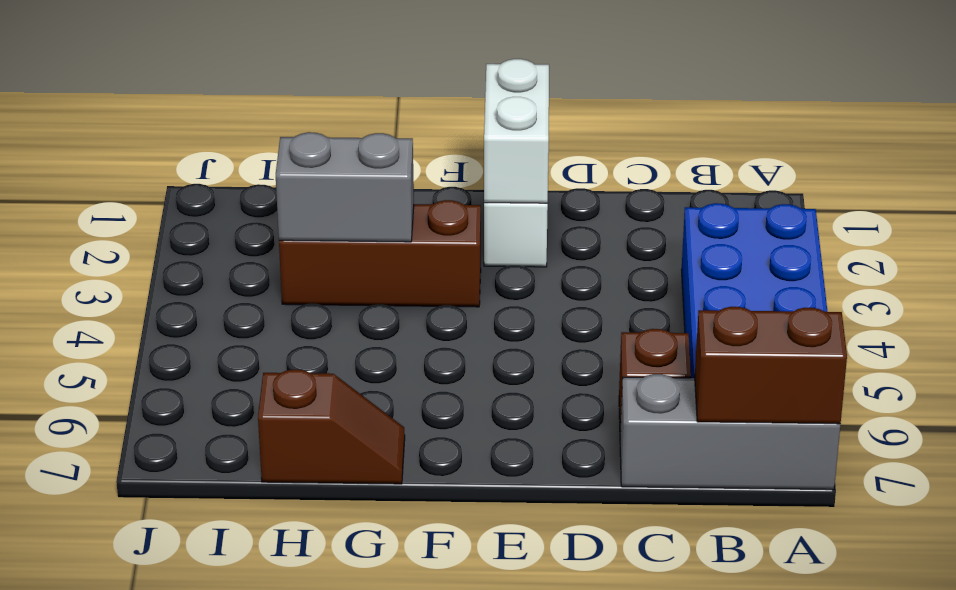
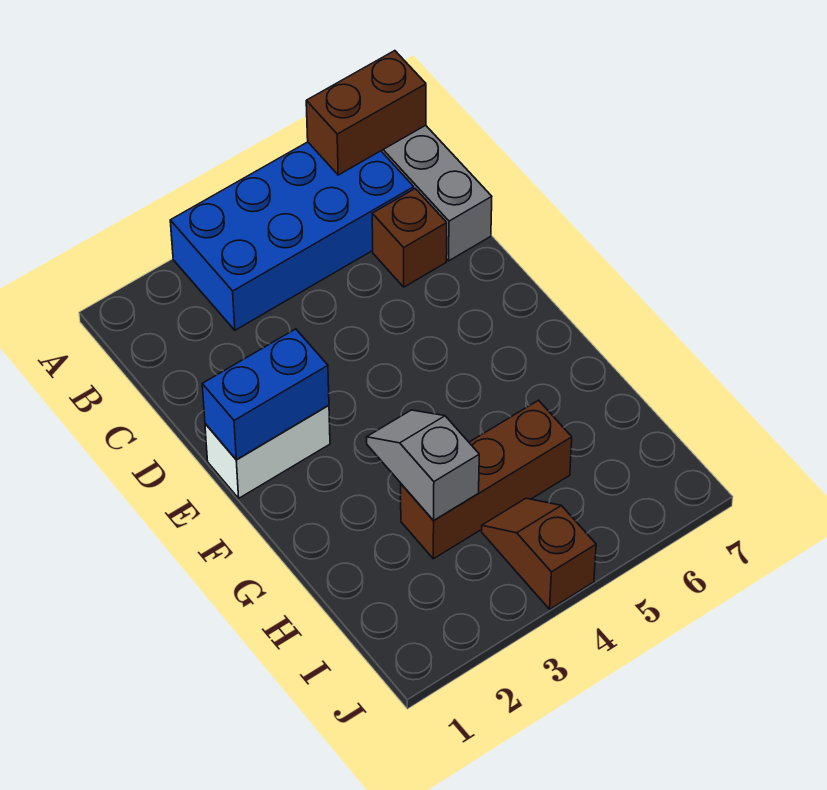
brown brick A7:B7 level 2 -> brown brick A6:A7 level 2
white brick E1:E2 level 2 -> blue brick E1:E2 level 2
brown brick F3:H3 level 1 -> brown brick H3:H5 level 1
grey brick G3:H3 level 2 -> grey slope G3:H3 level 2 top H
brown slope G7:H7 level 1 top H -> brown slope I4:J4 level 1 top J

